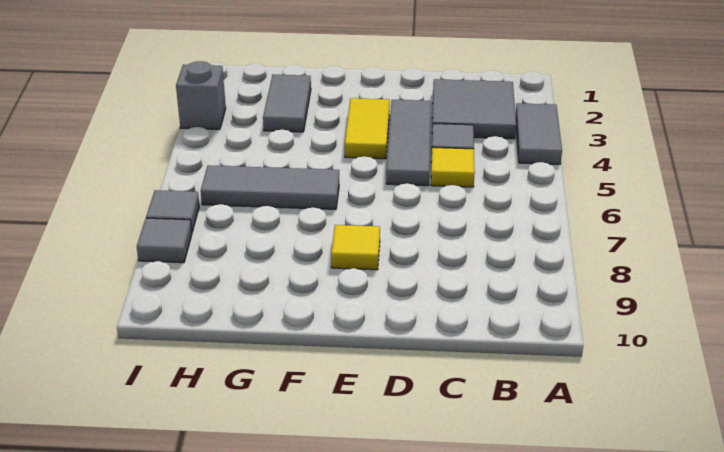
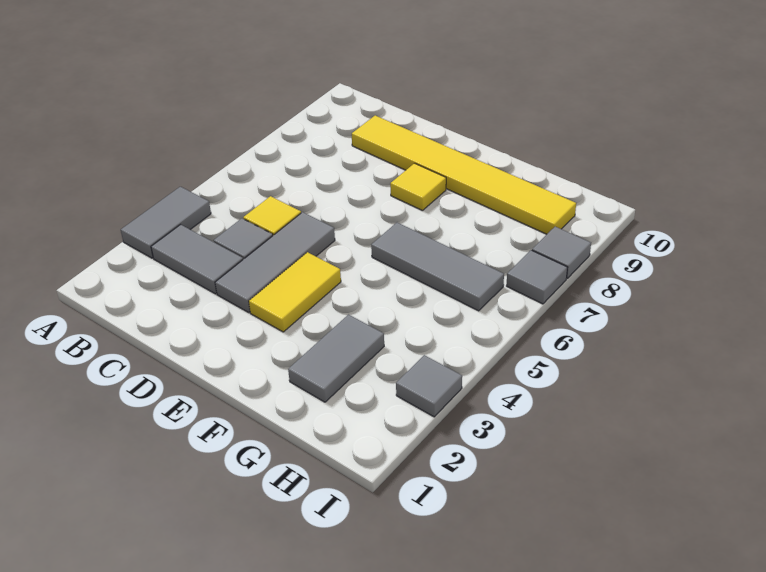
grey tile B2:C3 level 1 -> grey tile B3:C3 level 1
none -> yellow tile C9:H9 level 1
grey brick I3 level 1 -> grey tile I3 level 1

